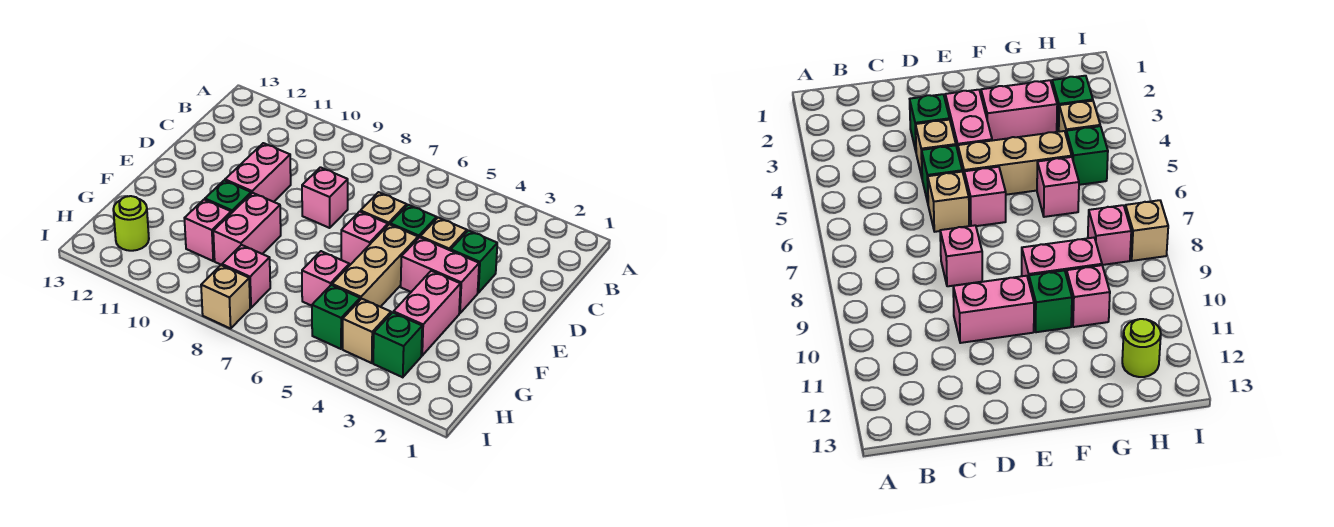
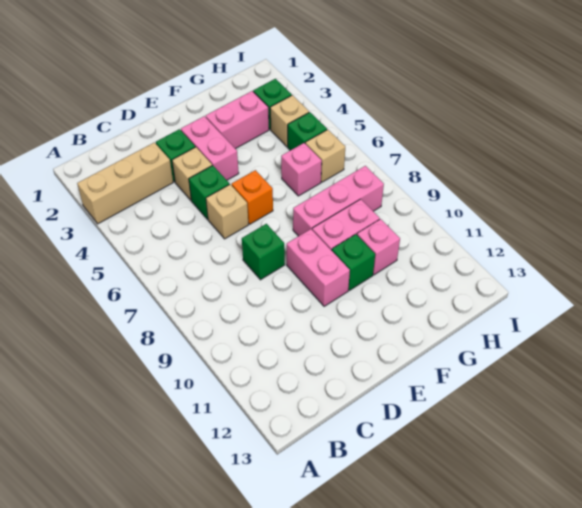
pink brick D8 level 1 -> green brick D8 level 1
pink brick D10:E10 level 1 -> pink brick E9:E10 level 1
tan brick E5:G5 level 1 -> tan brick A3:C3 level 1
pink brick E6 level 1 -> orange brick E6 level 1
pink brick H8 level 1 -> pink brick F8:H8 level 1
lime round brick H12 level 1 -> none
tan brick I8 level 1 -> tan brick H6 level 1

